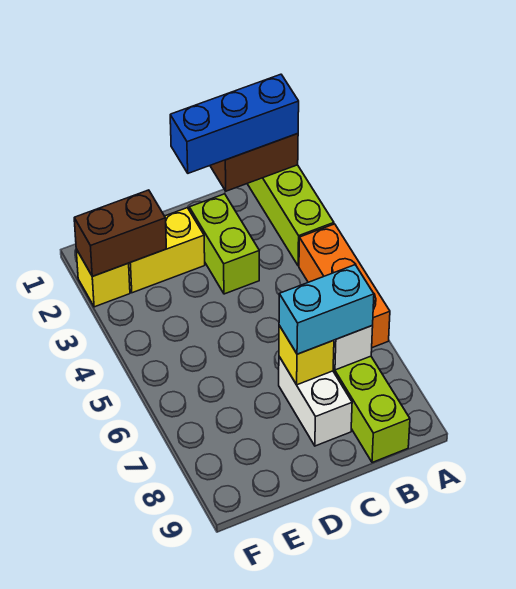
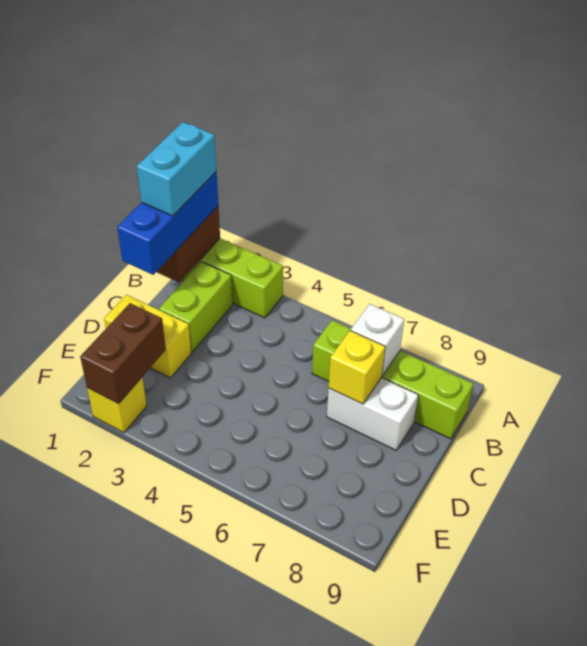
orange brick A4:A6 level 1 -> none
cyan brick B7:C7 level 3 -> cyan brick A1:B1 level 4
lime brick C2:C3 level 1 -> lime brick B2:C2 level 1
yellow brick D2:E2 level 1 -> yellow brick D1:D2 level 1

